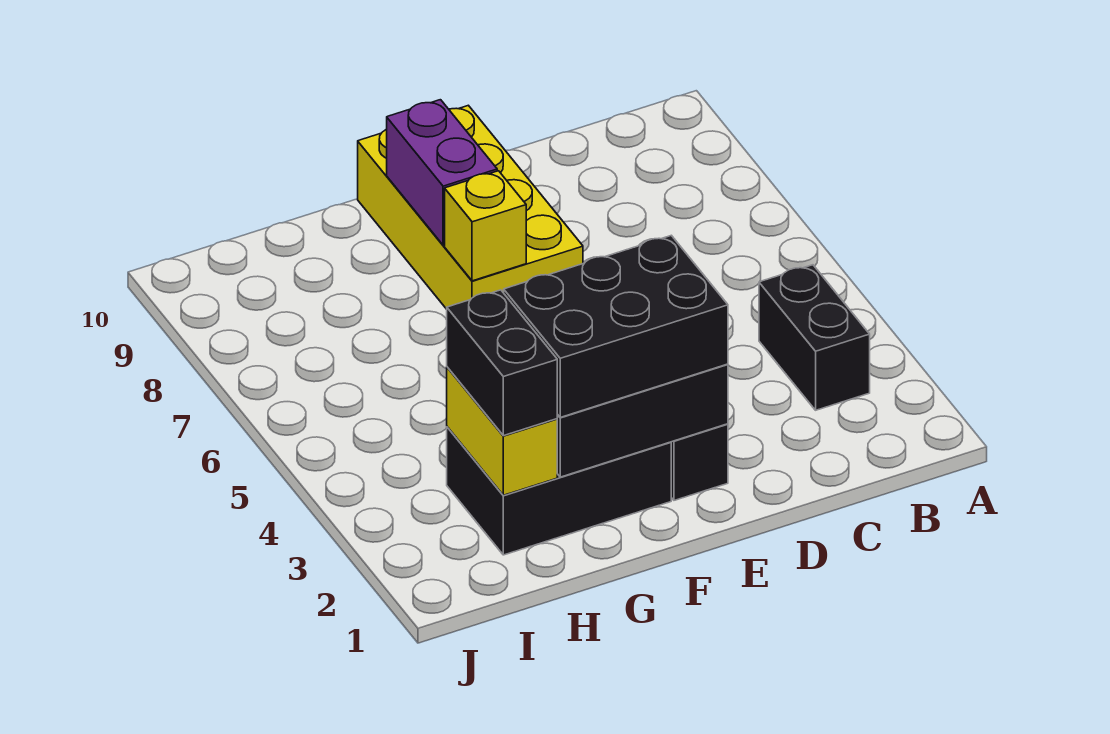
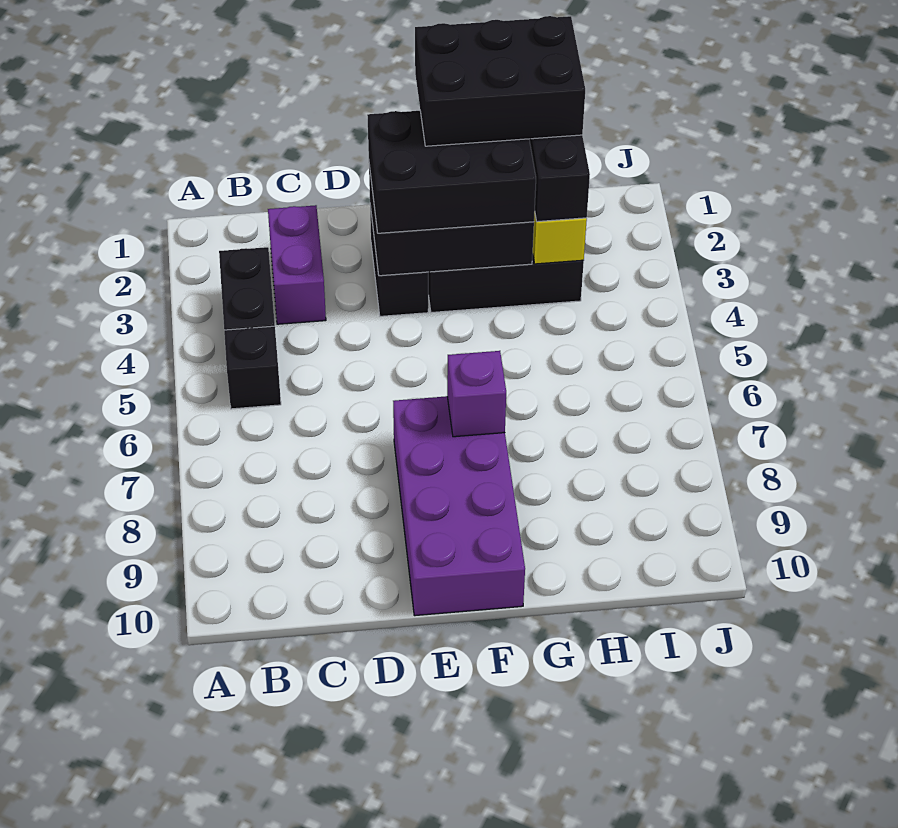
none -> black brick B5 level 1
yellow brick E7:F10 level 1 -> purple brick E7:F10 level 1
none -> black brick F1:H2 level 4
yellow brick F7 level 2 -> purple brick F7 level 2
purple brick F8:F9 level 2 -> purple brick C2:C3 level 1

